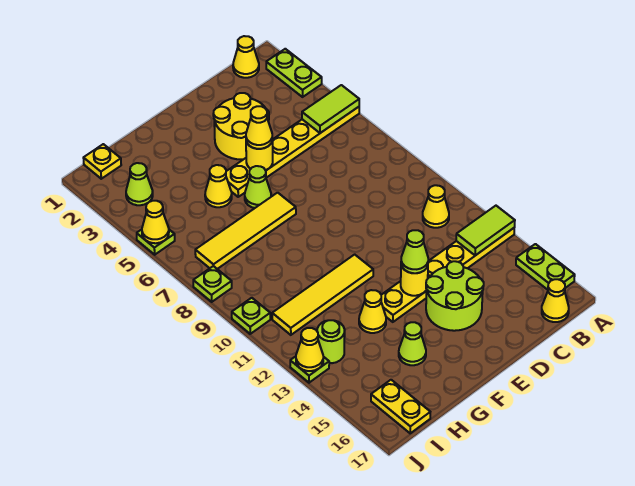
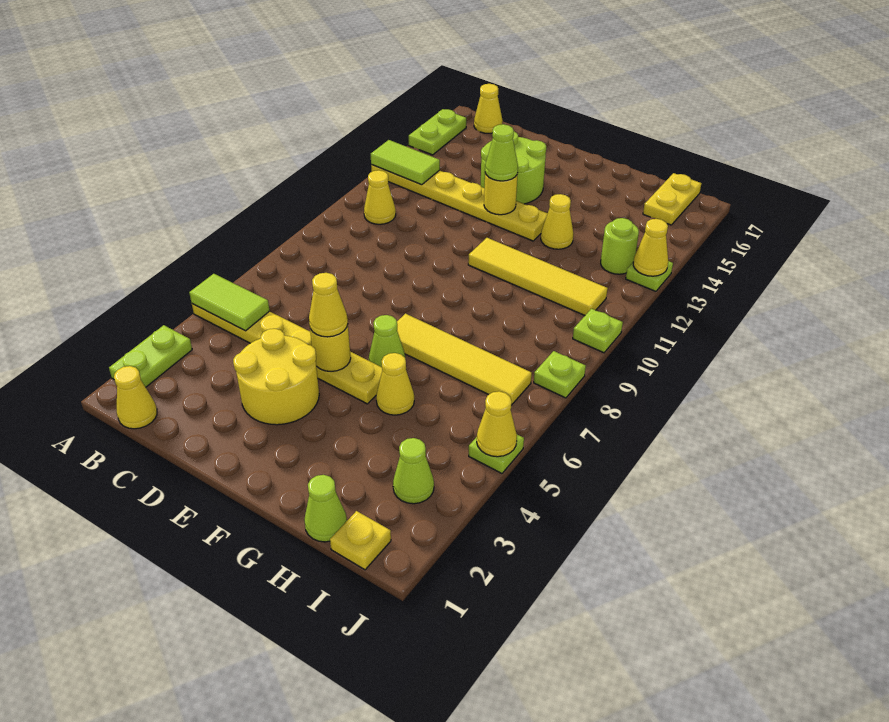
lime cone G15 level 1 -> lime cone H1 level 1

